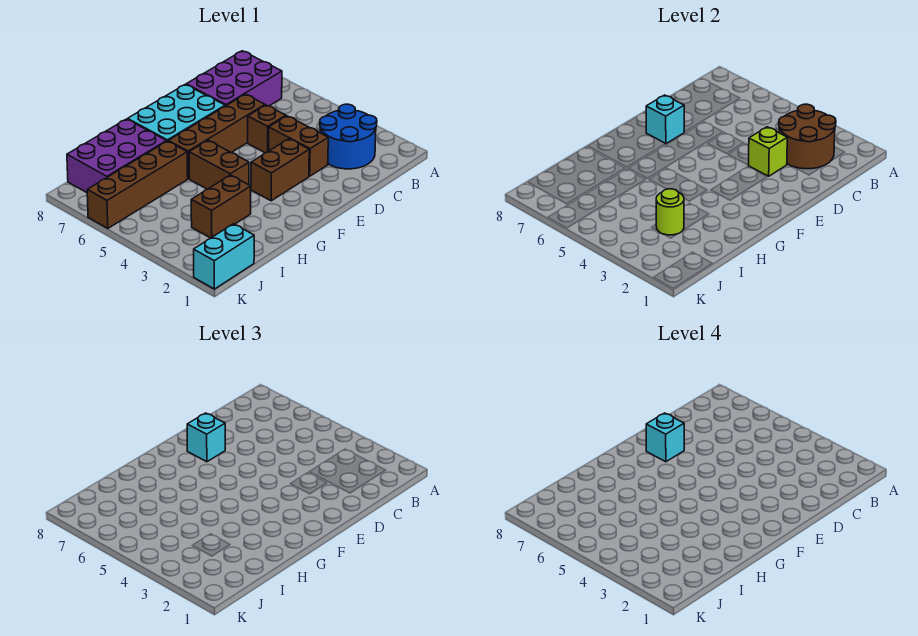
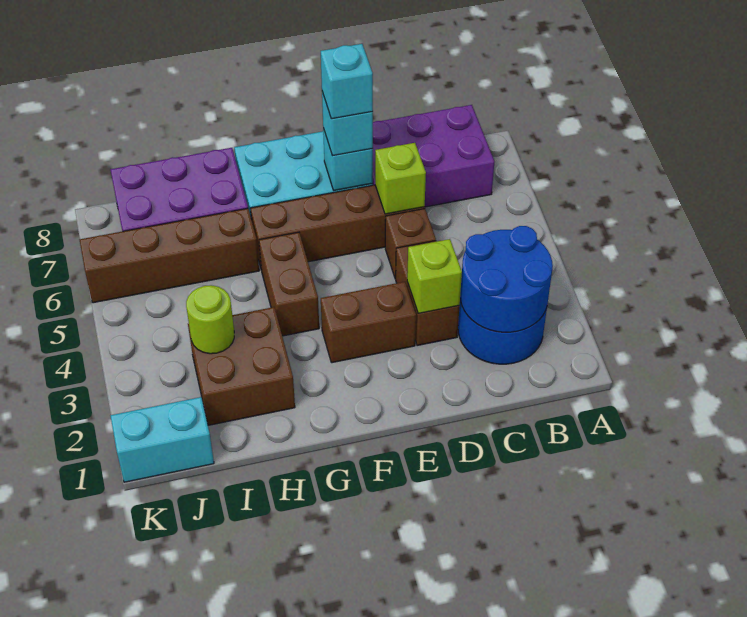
brown round brick B2:C3 level 2 -> blue round brick B2:C3 level 2
none -> lime brick D6 level 2
brown brick H3:I3 level 1 -> brown brick H2:I3 level 1

